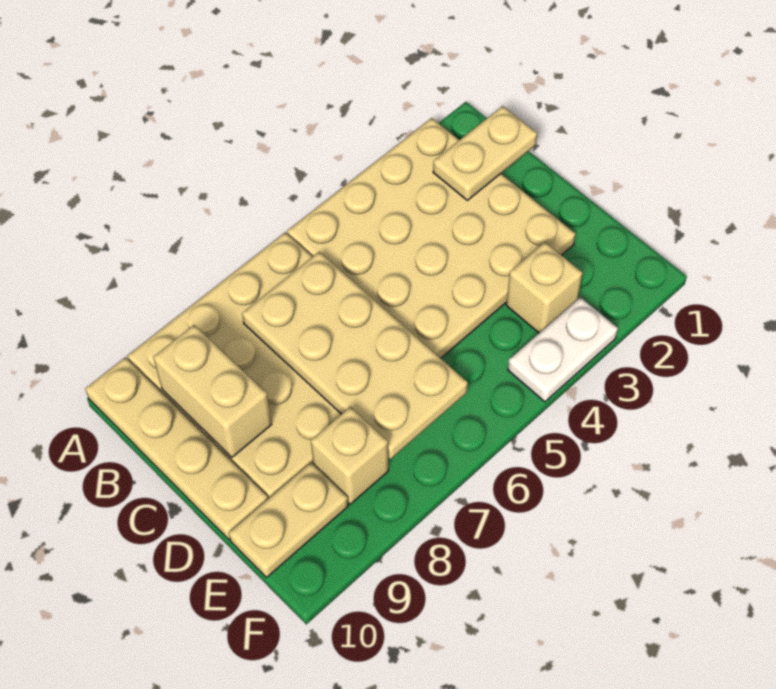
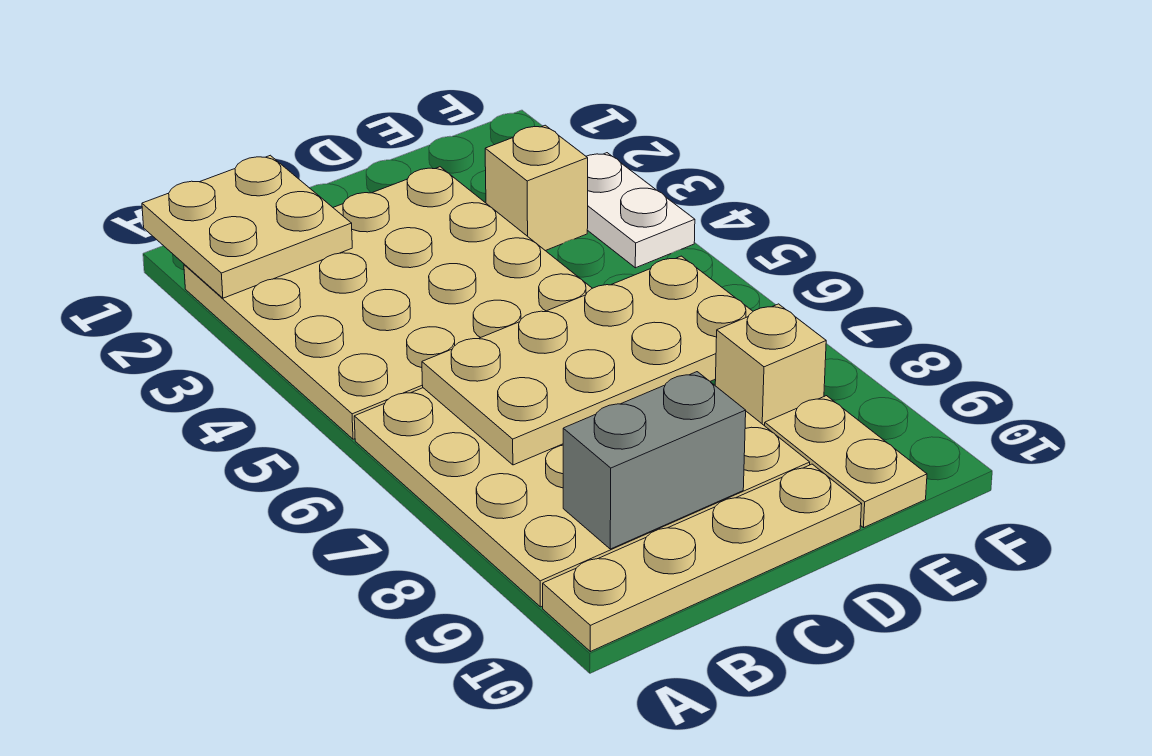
tan plate B1:B2 level 2 -> tan plate A1:B2 level 2
tan brick B9:C9 level 2 -> grey brick B9:C9 level 2

